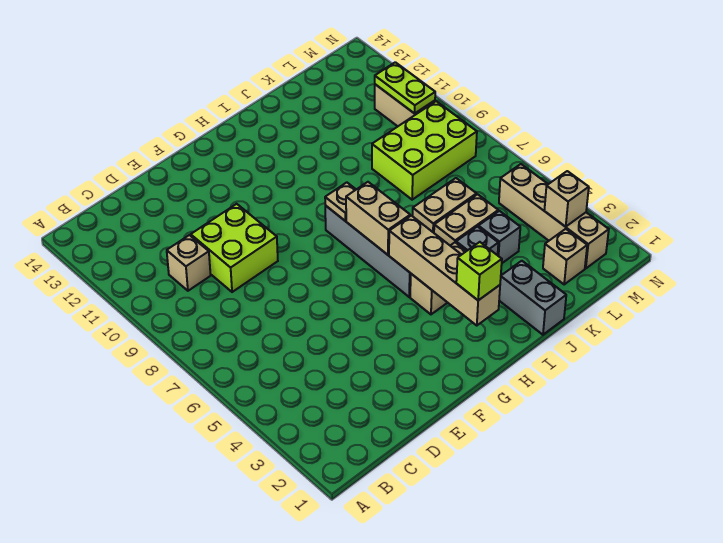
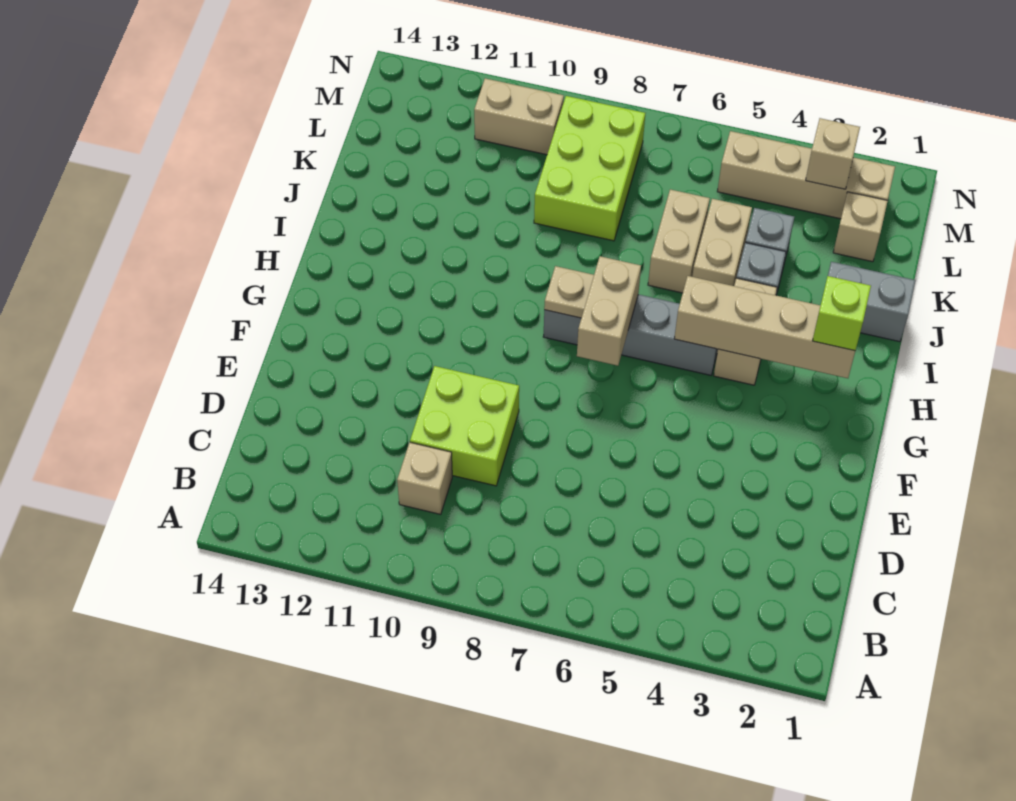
tan brick H6:H7 level 2 -> tan brick G7:H7 level 2
lime plate M10:M11 level 2 -> none

